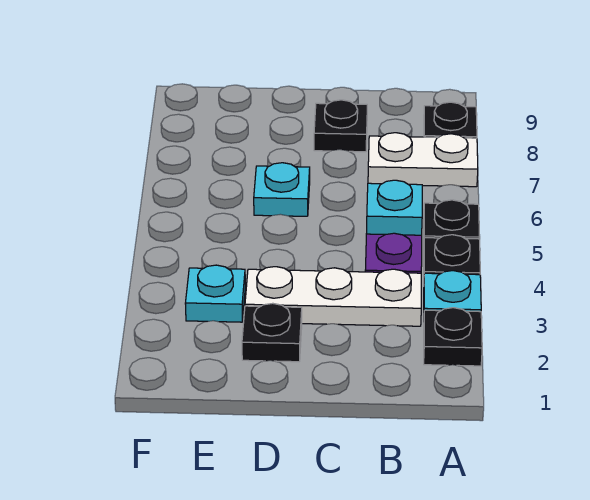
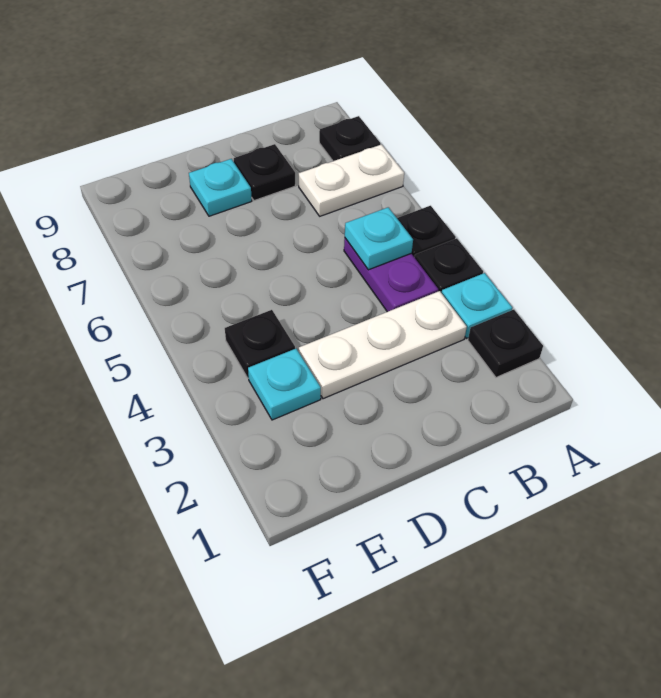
black plate D2 level 1 -> black plate E4 level 1
cyan plate D6 level 1 -> cyan plate D8 level 1

